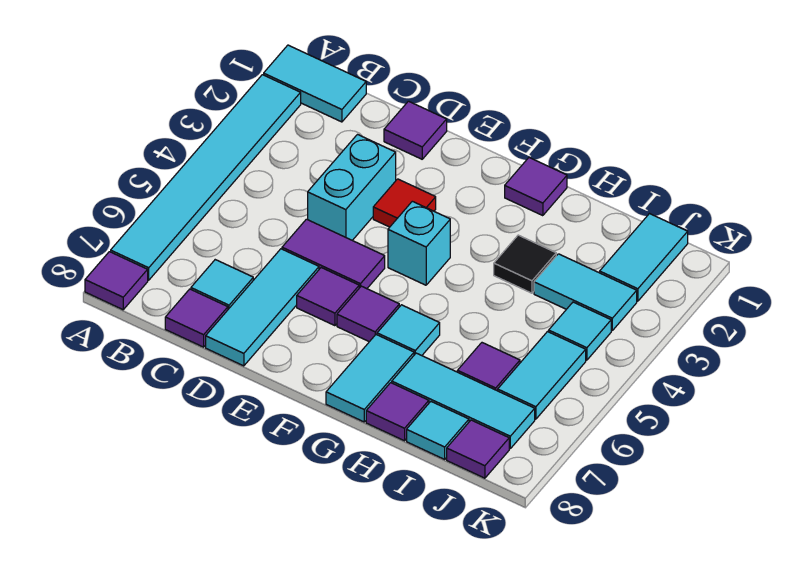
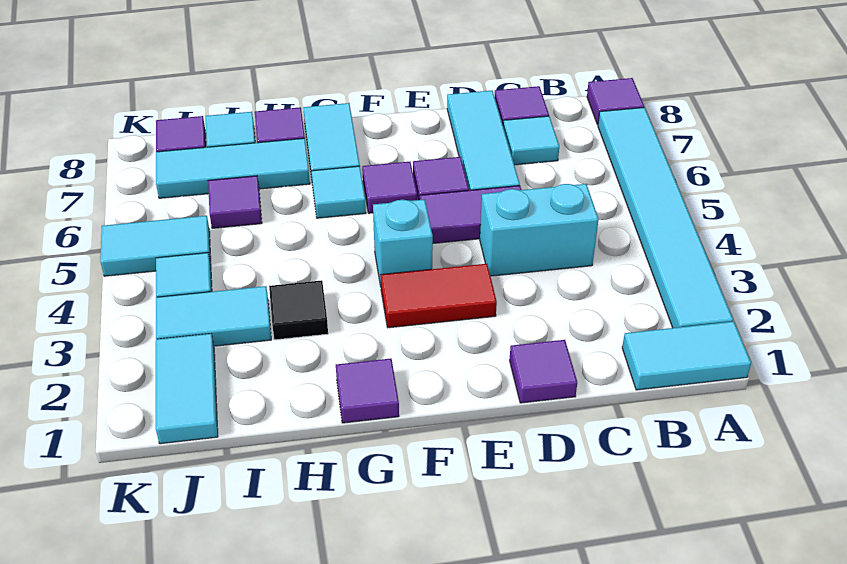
cyan brick D3:D4 level 1 -> cyan brick C4:D4 level 1
red tile E3 level 1 -> red tile E3:F3 level 1
cyan tile J5:J6 level 1 -> cyan tile J5:K5 level 1

